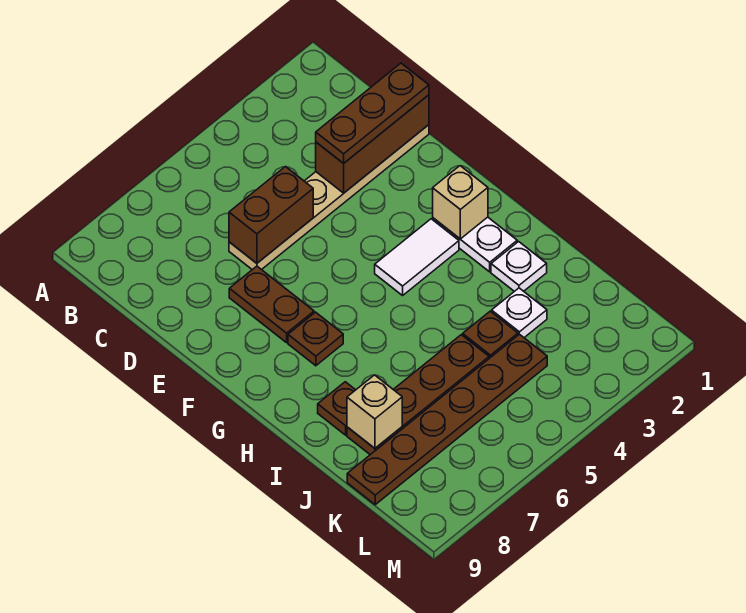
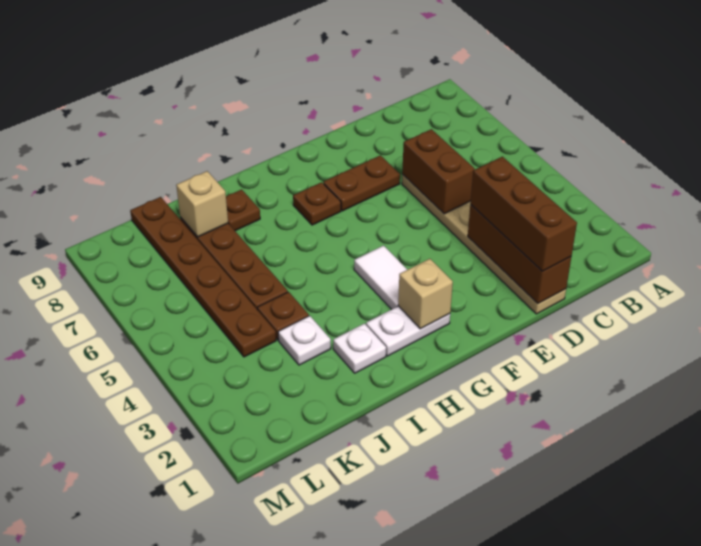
brown plate D1:D3 level 3 -> brown brick D1:D3 level 3

